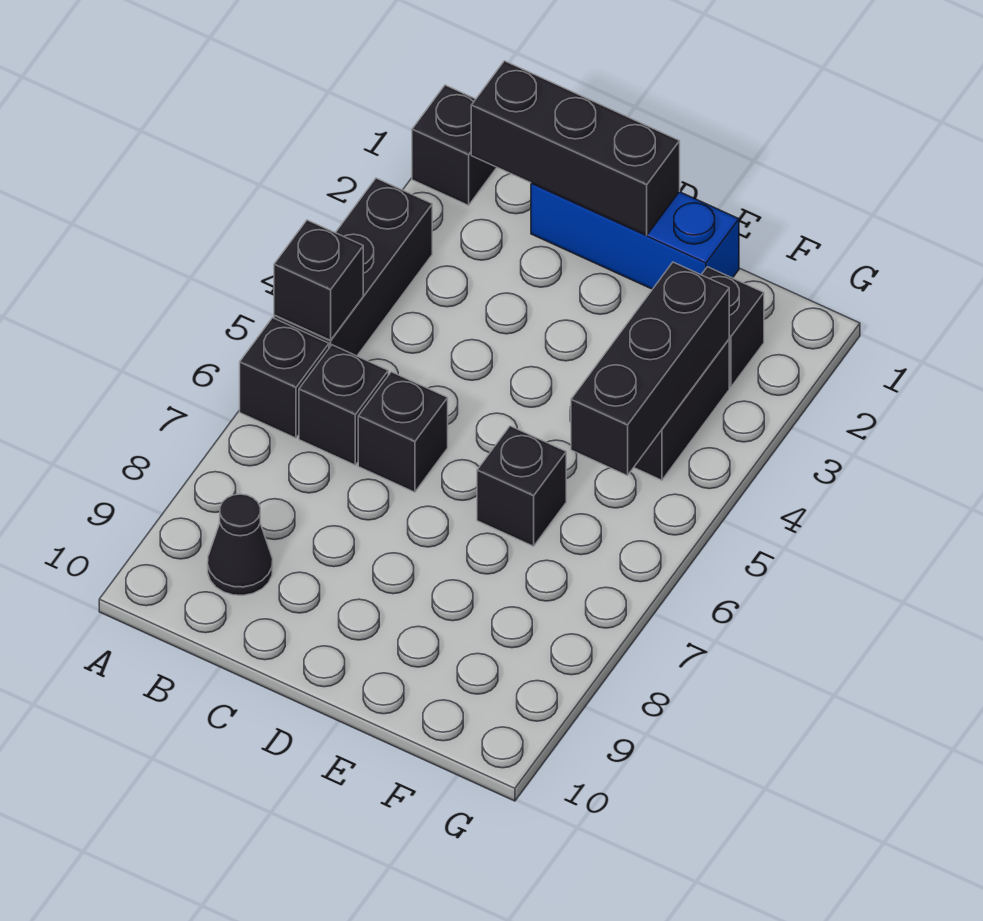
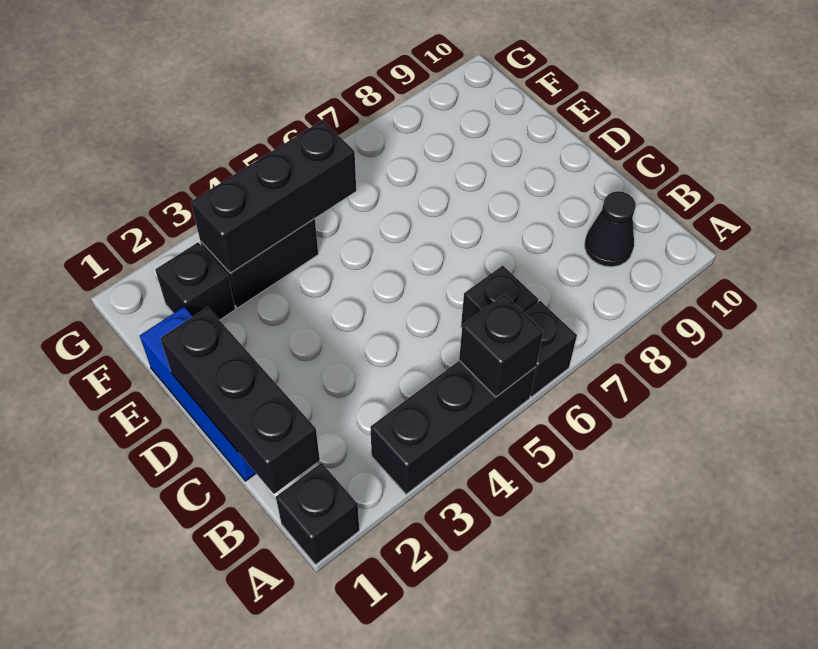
black brick C6 level 1 -> none
black brick E6 level 1 -> none

